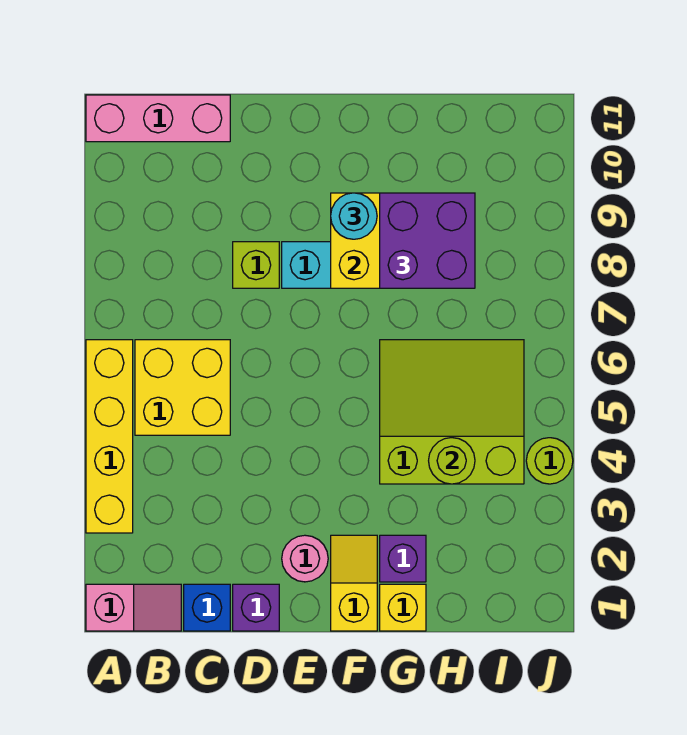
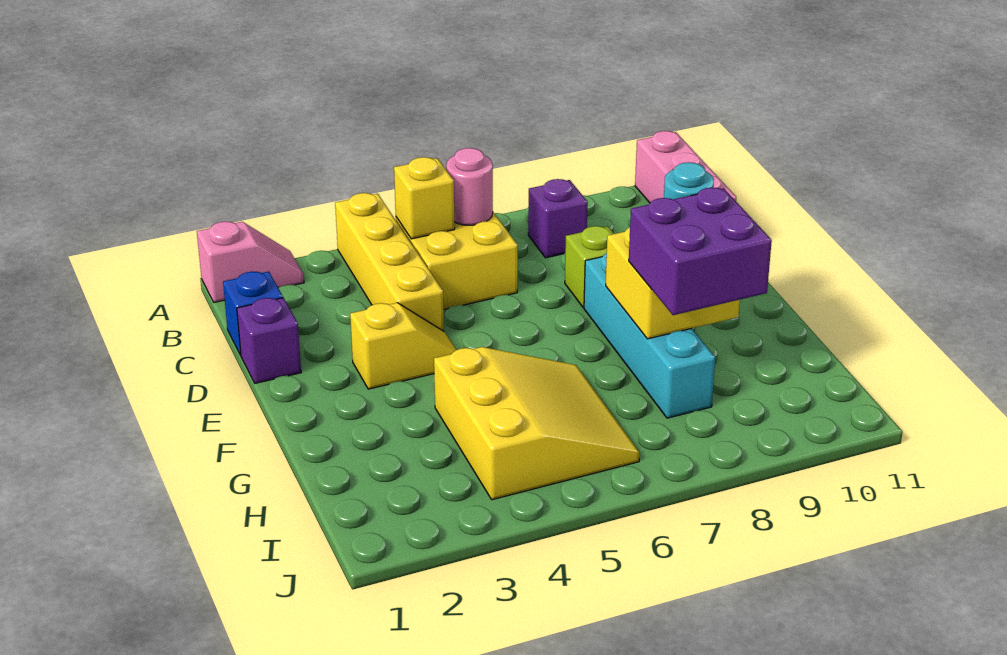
pink slope A1:B1 level 1 top A -> pink slope A1:A2 level 1 top 1
yellow brick A3:A6 level 1 -> yellow brick A4:D4 level 1
pink round brick E2 level 1 -> pink round brick B6 level 2
yellow slope F1:F2 level 1 top 1 -> yellow slope E3:E4 level 1 top 3
yellow brick G1 level 1 -> yellow brick B5 level 2
purple brick G2 level 1 -> purple brick B8 level 1
lime slope G4:I6 level 1 top 4 -> yellow slope G4:I6 level 1 top 4
lime round brick H4 level 2 -> none
lime round brick J4 level 1 -> none

